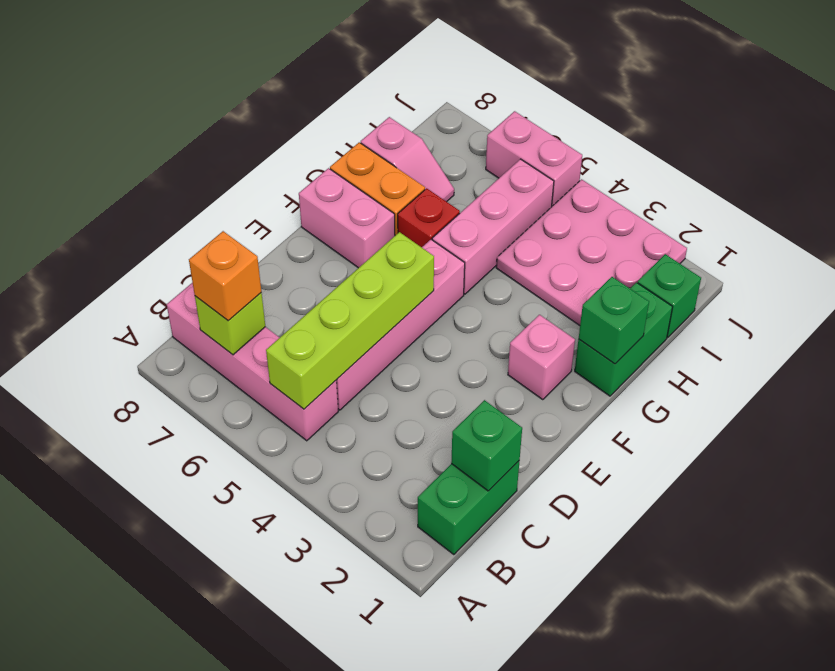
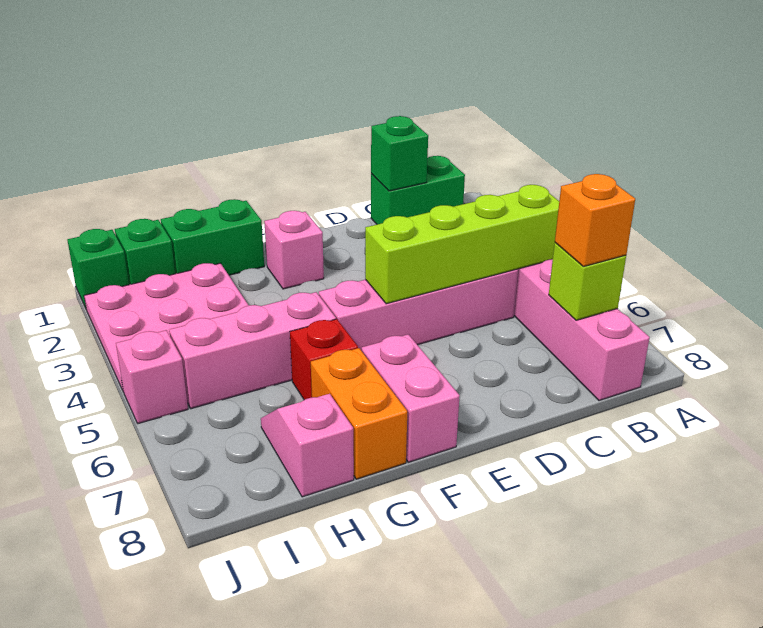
green brick G1 level 2 -> green brick J1 level 1
pink brick J5:J6 level 1 -> pink brick J5 level 1

